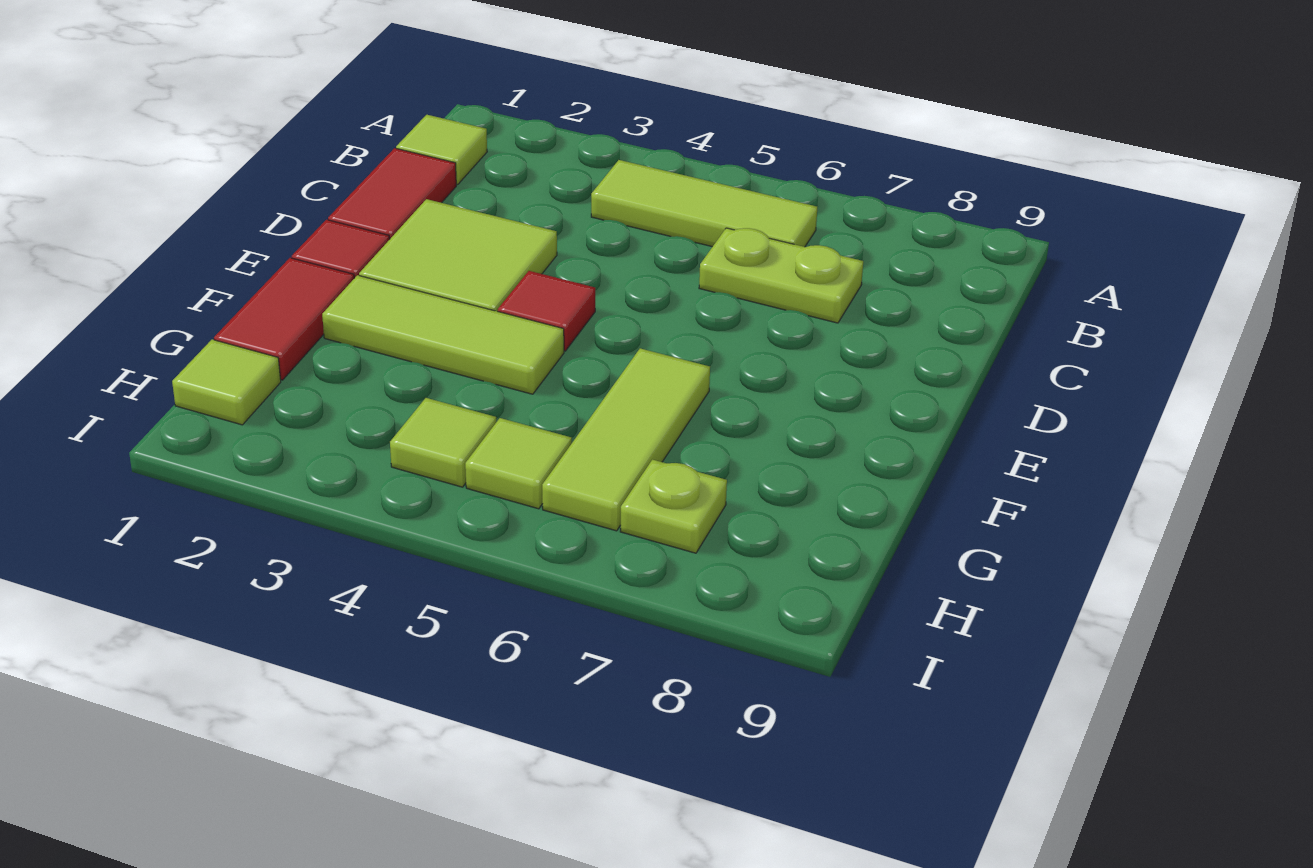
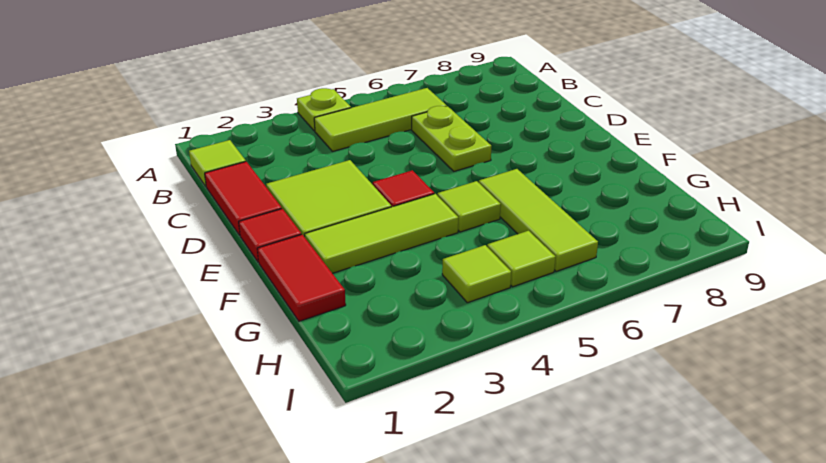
lime plate C6:C7 level 1 -> lime plate C6:D6 level 1
lime tile H1 level 1 -> lime tile F5 level 1
lime plate H7 level 1 -> lime plate A4 level 1

